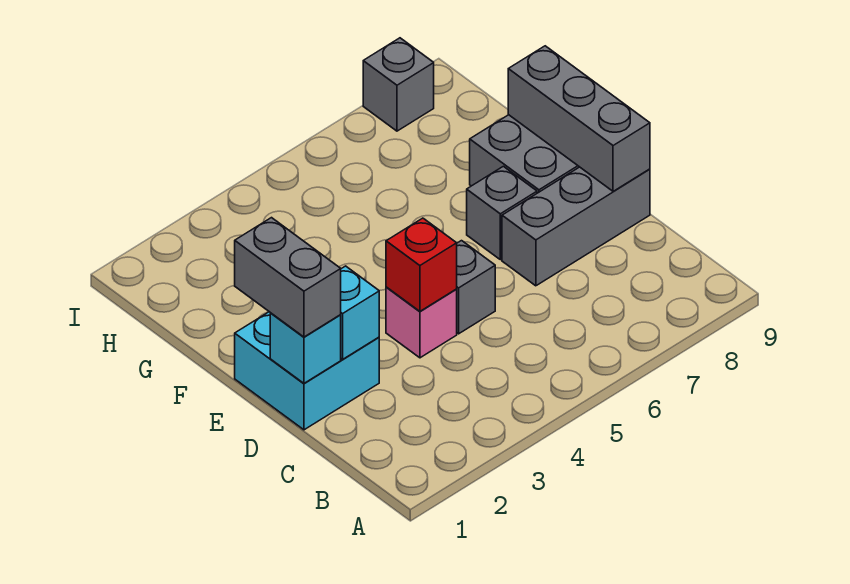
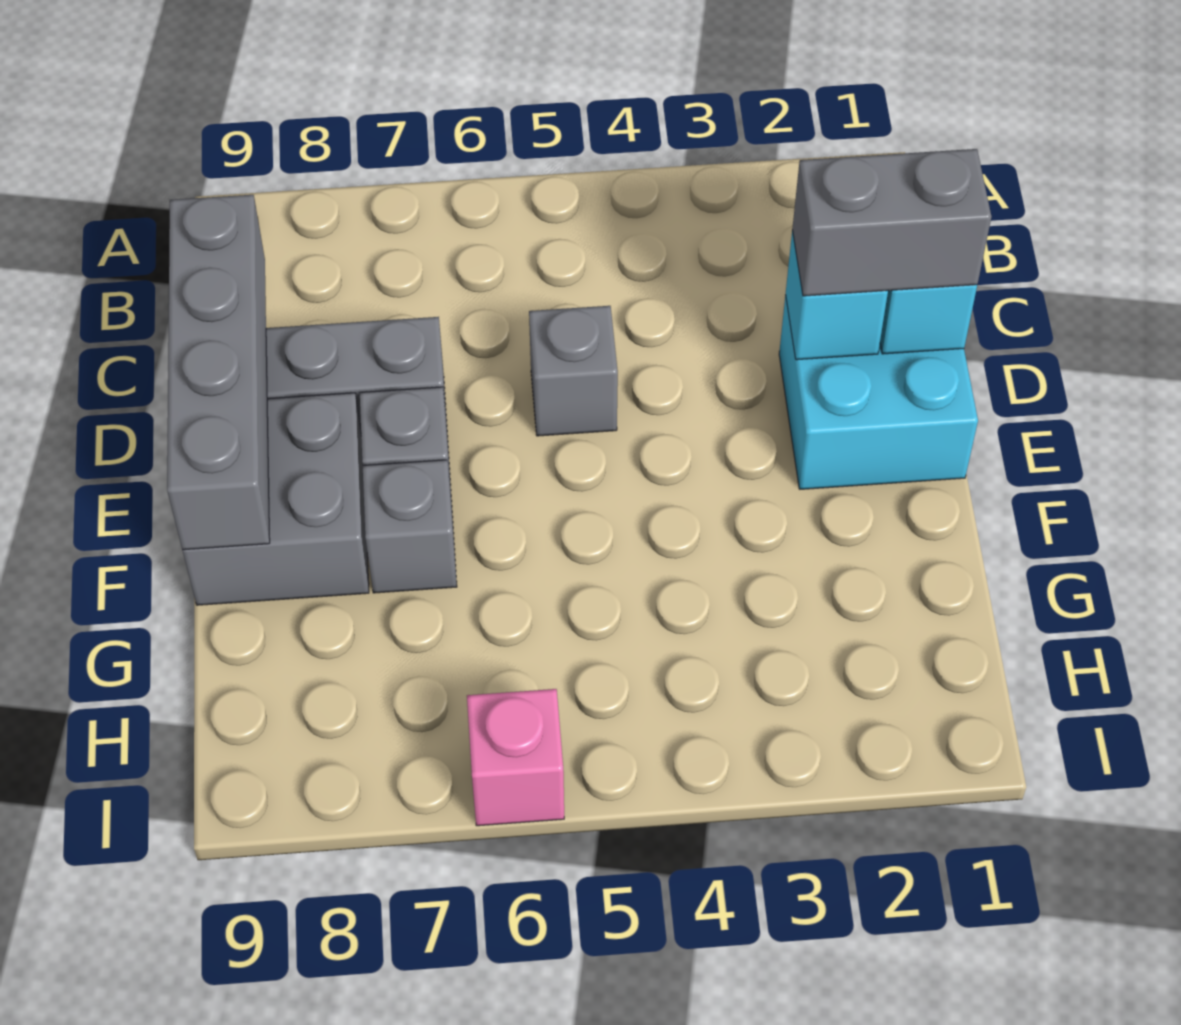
grey brick D1:E1 level 3 -> grey brick D1:D2 level 3
pink brick D4 level 1 -> pink brick I6 level 1
red brick D4 level 2 -> none
grey brick D9:F9 level 2 -> grey brick C9:F9 level 2
grey brick I8 level 1 -> grey brick F7 level 1

